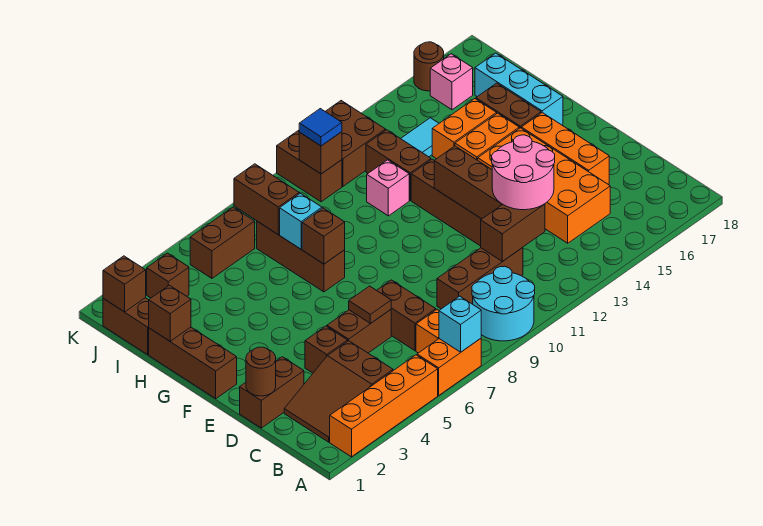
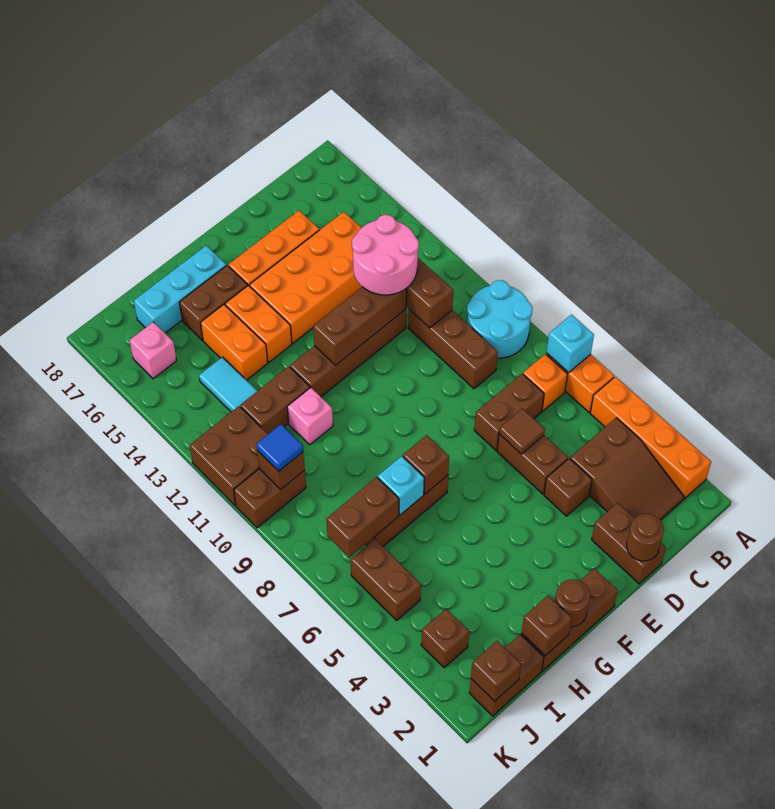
brown round brick K16 level 1 -> brown round brick G1 level 2

